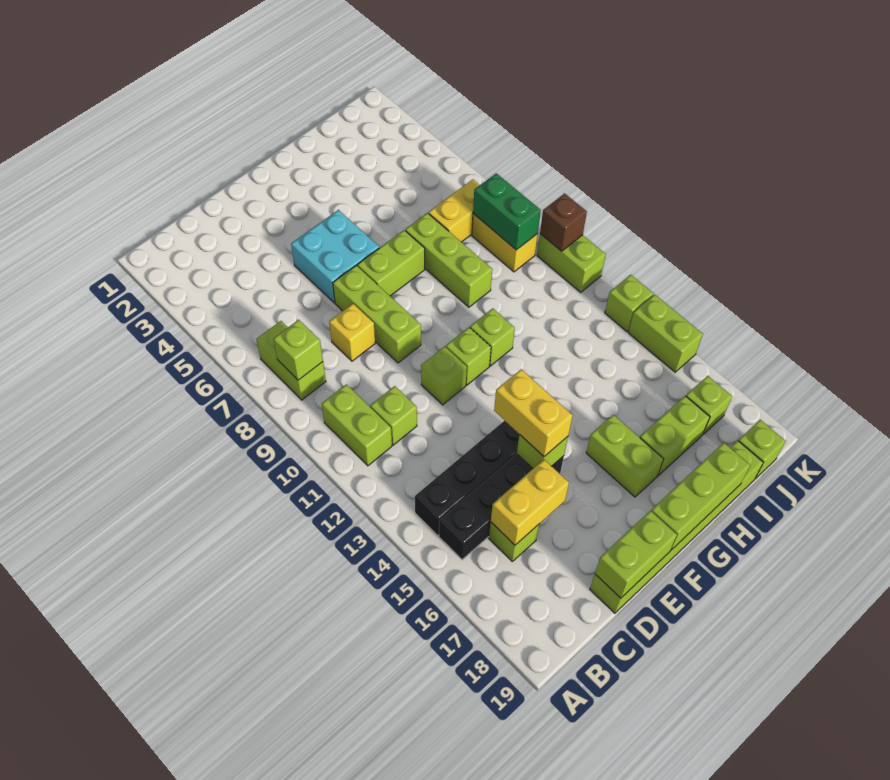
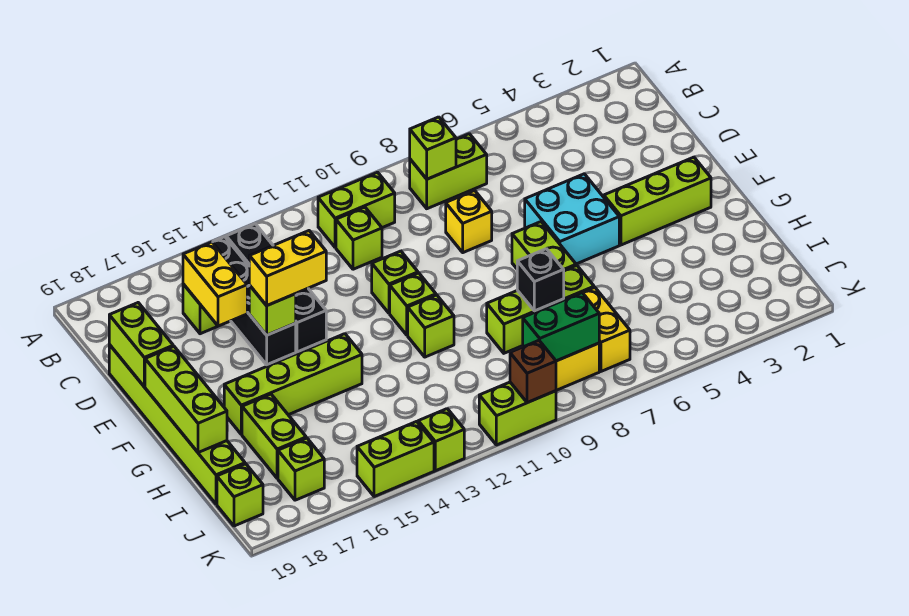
lime brick E7:E9 level 1 -> lime brick F2:F4 level 1
lime brick G16:G17 level 1 -> lime brick G14:G17 level 1
none -> black brick H8 level 2

